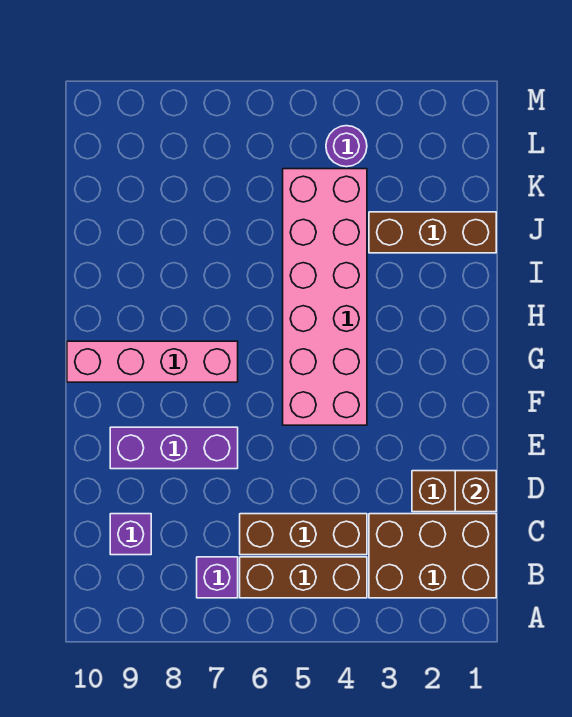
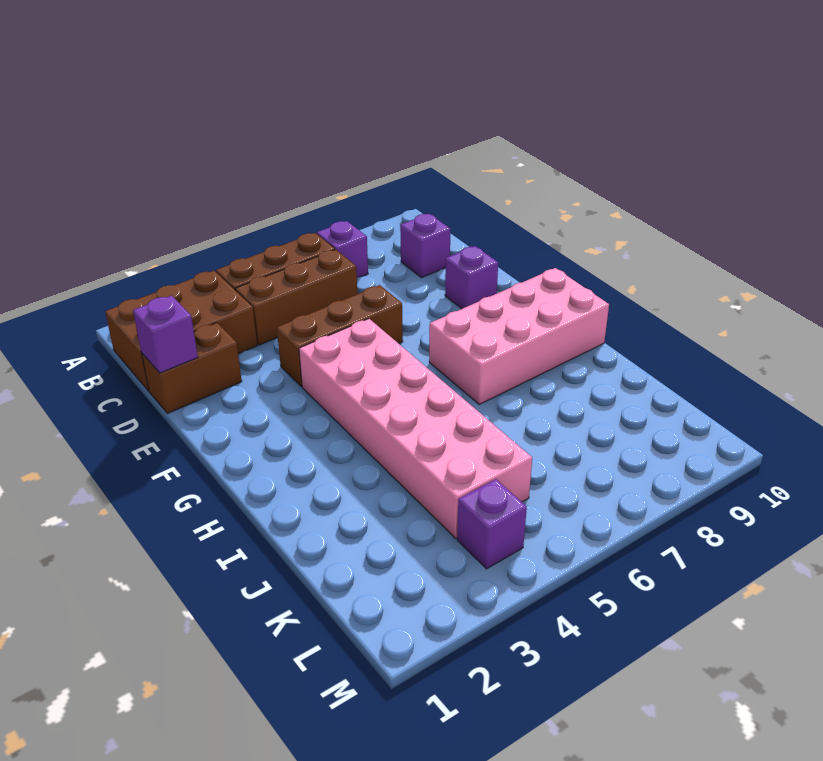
brown brick D1 level 2 -> purple brick D1 level 2
purple brick E7:E9 level 1 -> purple brick E9 level 1
pink brick G7:G10 level 1 -> pink brick G7:H10 level 1
brown brick J1:J3 level 1 -> brown brick E4:E6 level 1
purple round brick L4 level 1 -> purple brick L4 level 1

